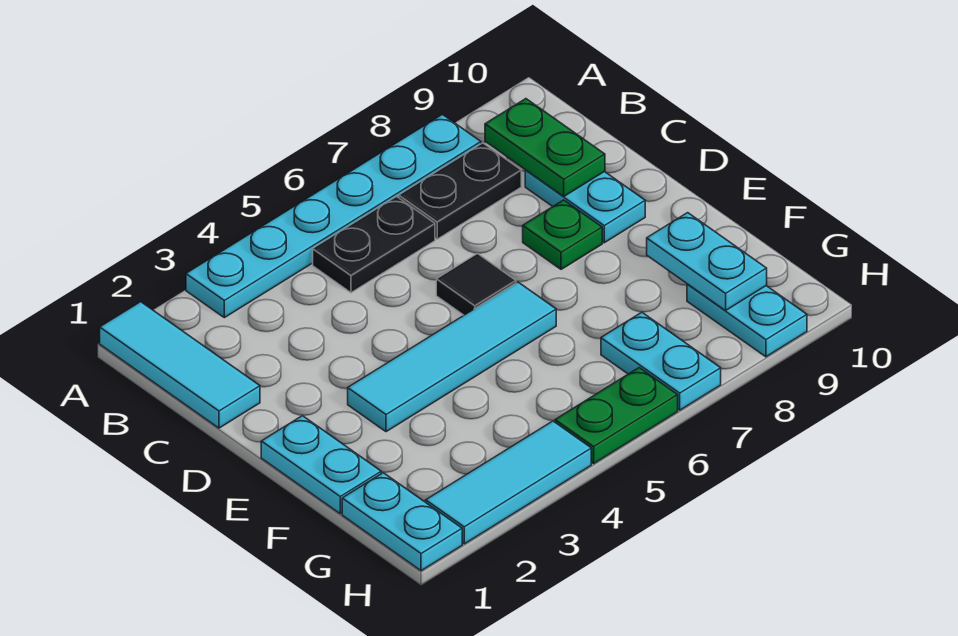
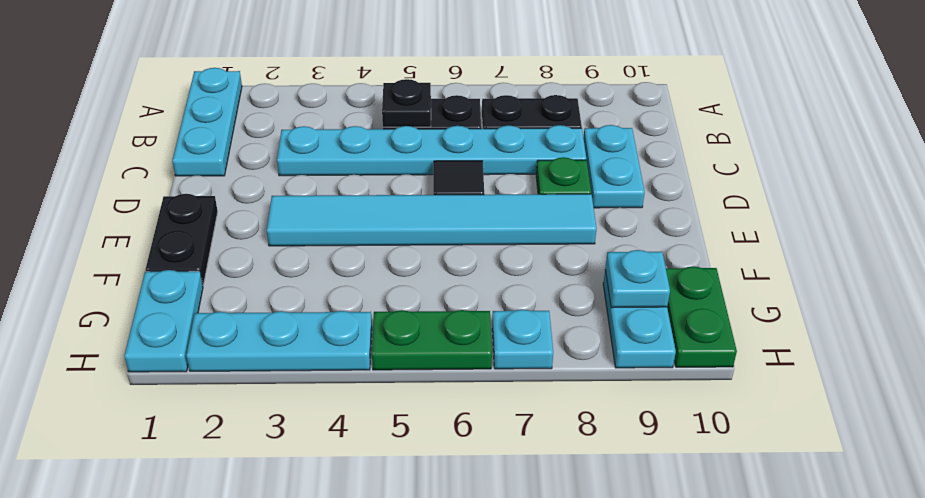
cyan tile A1:C1 level 1 -> cyan plate A1:C1 level 1
cyan plate A3:A8 level 1 -> cyan plate C3:C8 level 1
none -> black plate B5 level 2
green plate B9:C9 level 2 -> green plate G10:H10 level 1
cyan plate E1:F1 level 1 -> black plate E1:F1 level 1
cyan tile E3:E6 level 1 -> cyan tile E3:E8 level 1
cyan plate F9:G9 level 2 -> cyan plate G9 level 2
cyan plate G7:H7 level 1 -> cyan plate H7 level 1
cyan tile H2:H4 level 1 -> cyan plate H2:H4 level 1

